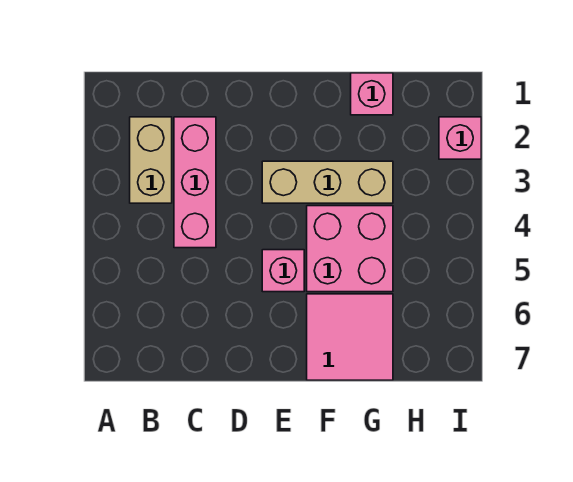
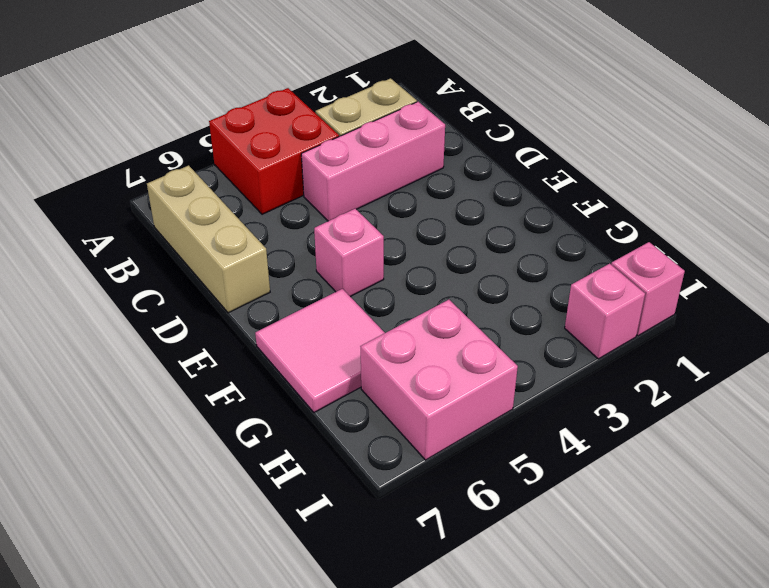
none -> red brick A4:B5 level 1
tan brick E3:G3 level 1 -> tan brick B7:D7 level 1
pink brick F4:G5 level 1 -> pink brick H5:I6 level 1
pink brick G1 level 1 -> pink brick I1 level 1

